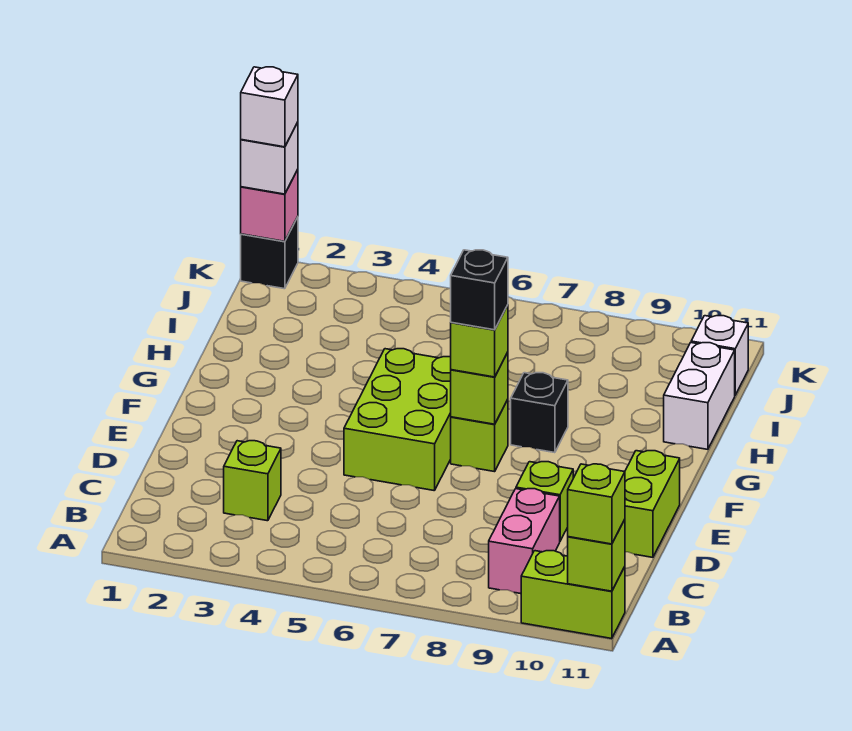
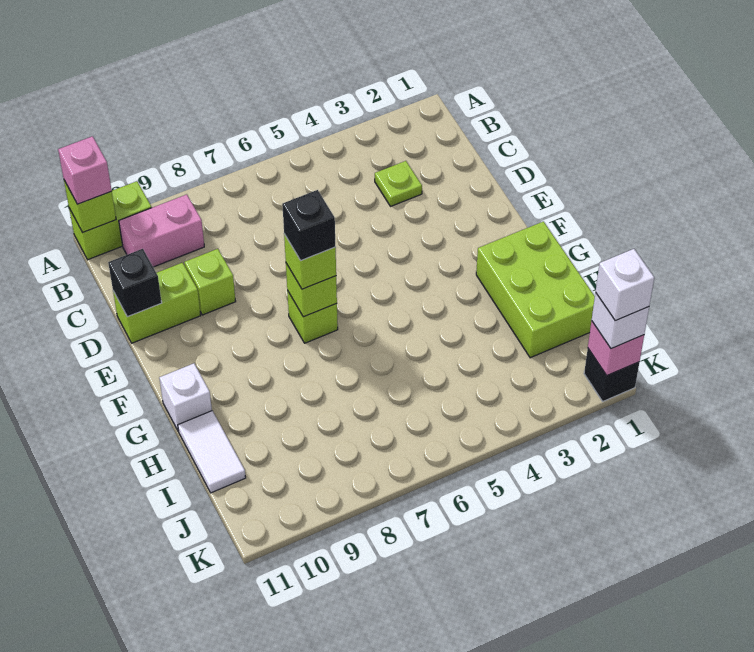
lime brick A11 level 3 -> pink brick A11 level 3
pink brick B9:C9 level 1 -> pink brick B9:B10 level 1
lime brick C3 level 1 -> lime plate C3 level 1
lime brick D11:E11 level 1 -> lime brick D10:D11 level 1
lime brick E5:G6 level 1 -> lime brick G1:I2 level 1
black brick G8 level 1 -> black brick D11 level 2
white brick H11:I11 level 1 -> white tile H11:I11 level 1
white brick J11 level 1 -> white brick G11 level 1

